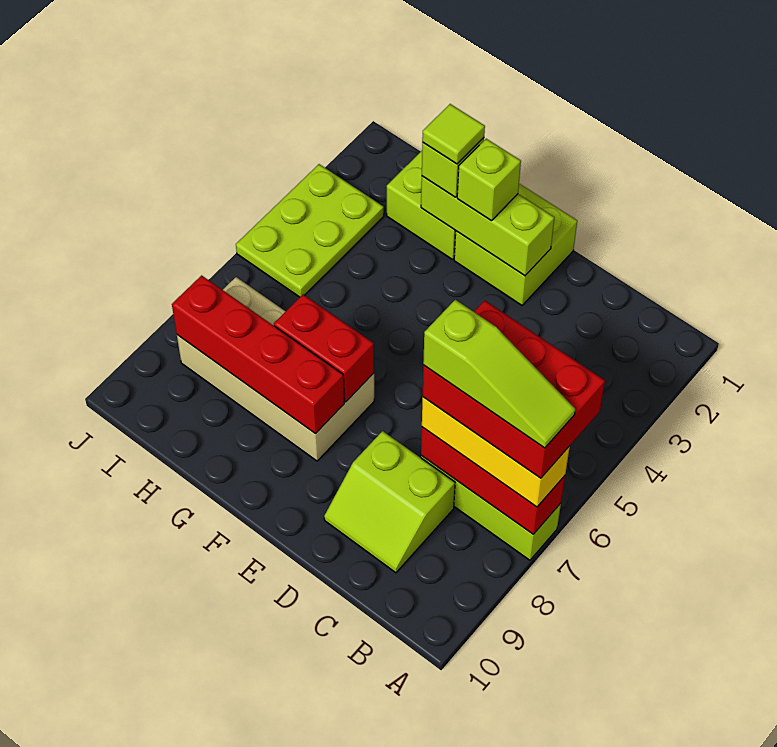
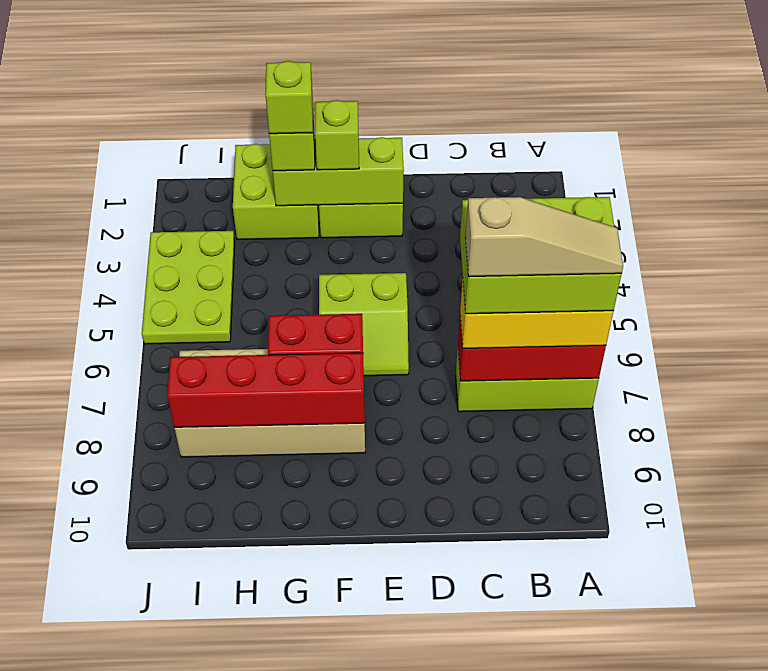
red brick A6:C7 level 4 -> lime brick A6:C7 level 4
lime slope A7:C7 level 5 top C -> tan slope A7:C7 level 5 top C
lime slope C8:D9 level 1 top 8 -> lime slope E5:F6 level 1 top 5
lime tile G2 level 4 -> lime brick G2 level 4

